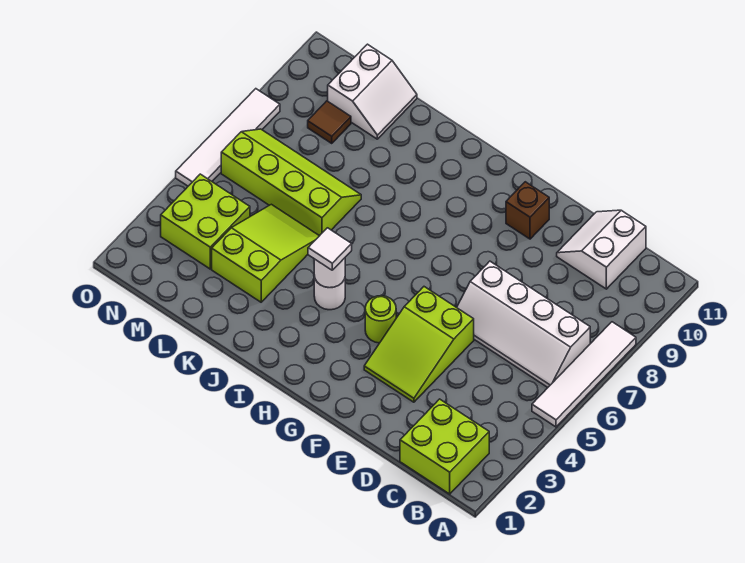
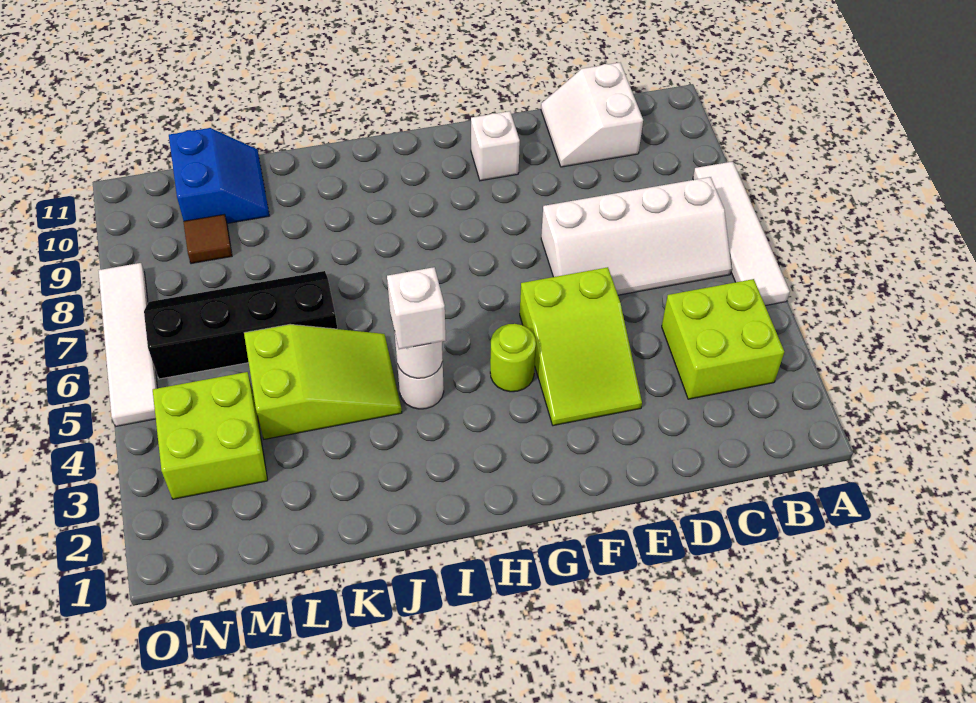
lime brick B1:C2 level 1 -> lime brick B3:C4 level 1
brown brick F10 level 1 -> white brick F10 level 1
white tile I4 level 3 -> white brick I4 level 3
lime slope K3:L5 level 1 top 3 -> lime slope J4:L5 level 1 top L
lime slope K6:N7 level 1 top 6 -> black slope K6:N7 level 1 top 6
white slope L10:M11 level 1 top M -> blue slope L10:M11 level 1 top M

